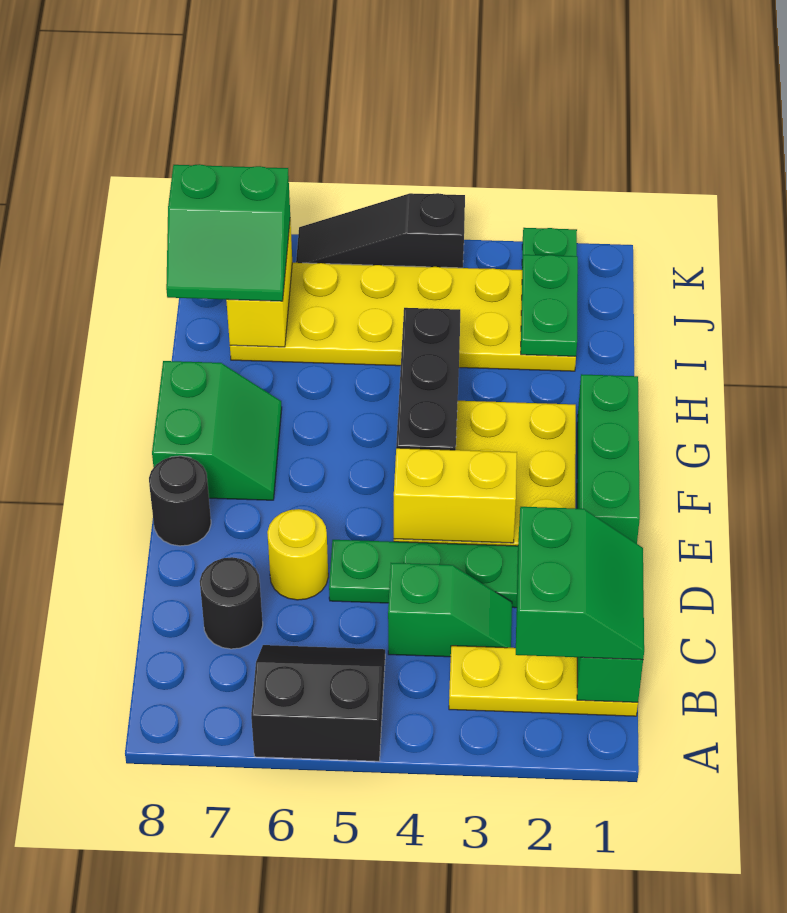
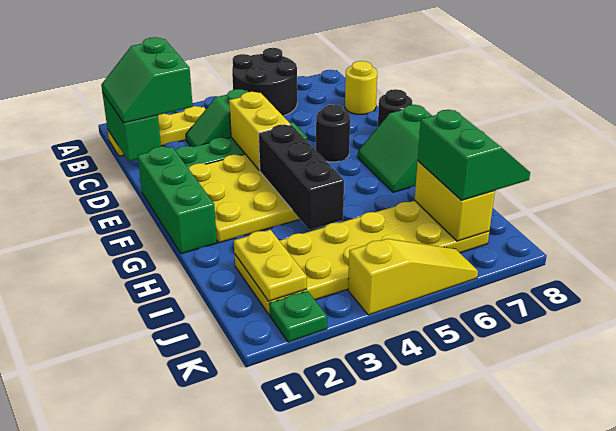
black slope A5:B6 level 1 top A -> black round brick A5:B6 level 1
black round brick C7 level 1 -> black round brick E6 level 1
yellow round brick D6 level 1 -> yellow round brick C8 level 1
yellow brick E3:E4 level 2 -> yellow brick D4:E4 level 2
green plate I2:J2 level 2 -> yellow plate I2:J2 level 2
green slope I7:J8 level 3 top J -> green slope I7:J8 level 3 top 7
black slope K4:K6 level 1 top 4 -> yellow slope K4:K6 level 1 top 4

